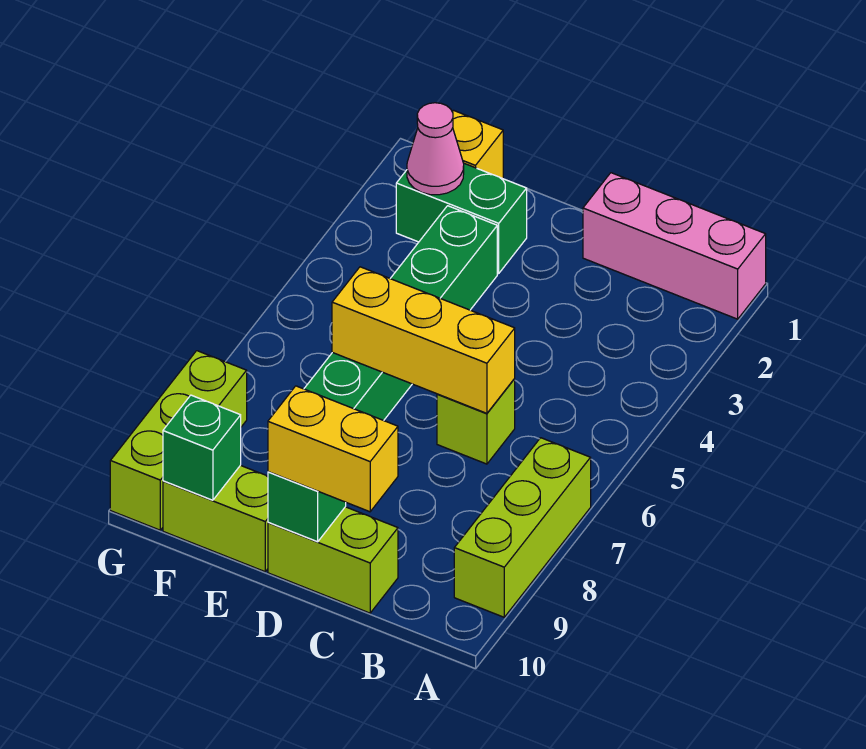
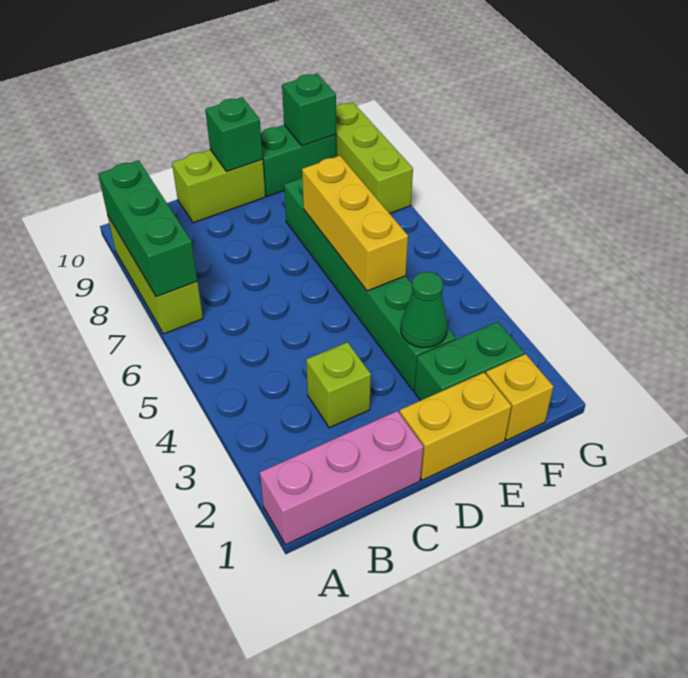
none -> green brick A7:A9 level 2
lime brick C6 level 1 -> lime brick C3 level 1
yellow brick C6:E6 level 2 -> yellow brick E5:E7 level 2
yellow brick C10:D10 level 3 -> yellow brick D1:E1 level 1
none -> green cone E3 level 2
lime brick E10:F10 level 1 -> green brick E10:F10 level 1
pink cone F2 level 2 -> none

